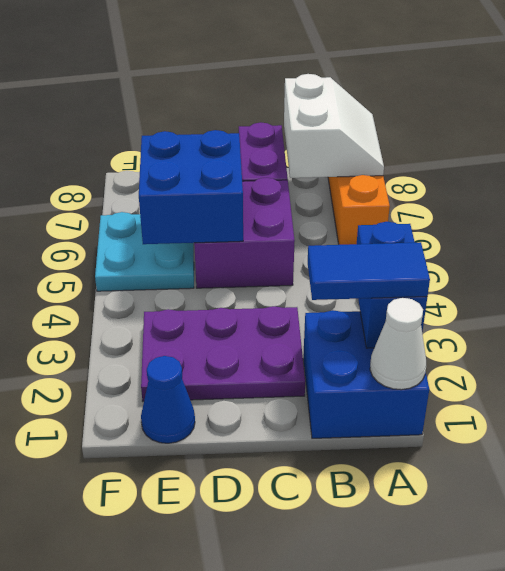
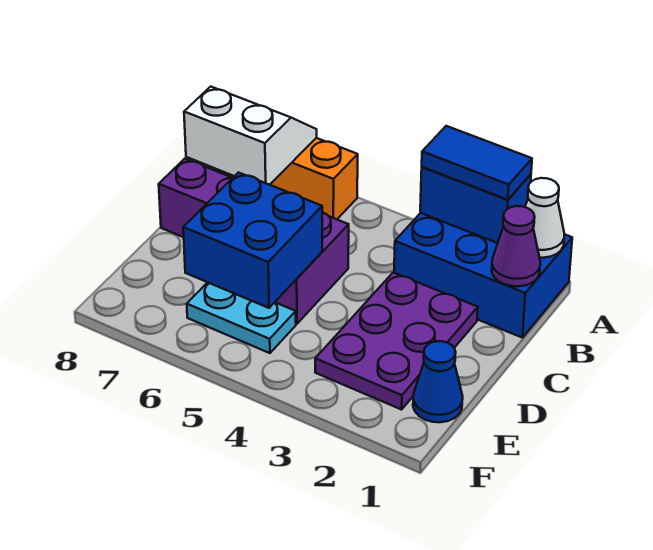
blue brick A1:B2 level 1 -> blue brick A1:B3 level 1
blue tile A2:B2 level 3 -> blue tile A2:A3 level 3
none -> purple cone B1 level 2
cyan plate E5:F6 level 1 -> cyan plate E5:E6 level 1

